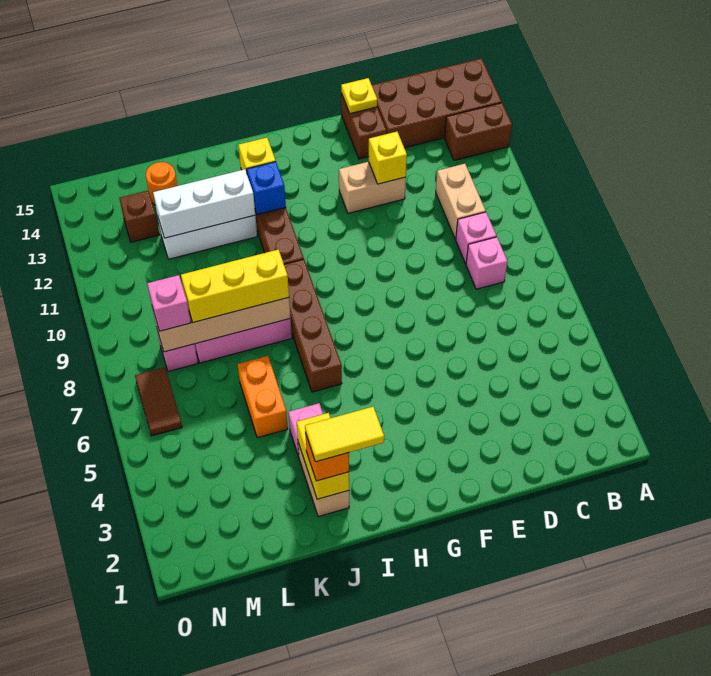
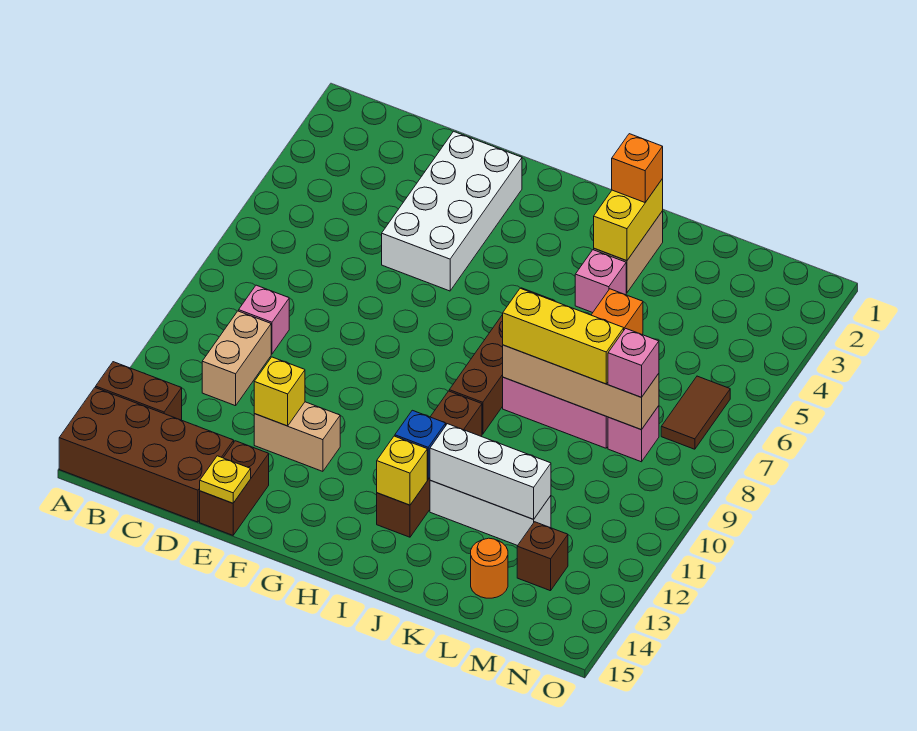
pink brick C8 level 1 -> none
none -> white brick E2:F5 level 1
yellow tile I2:J2 level 4 -> none

